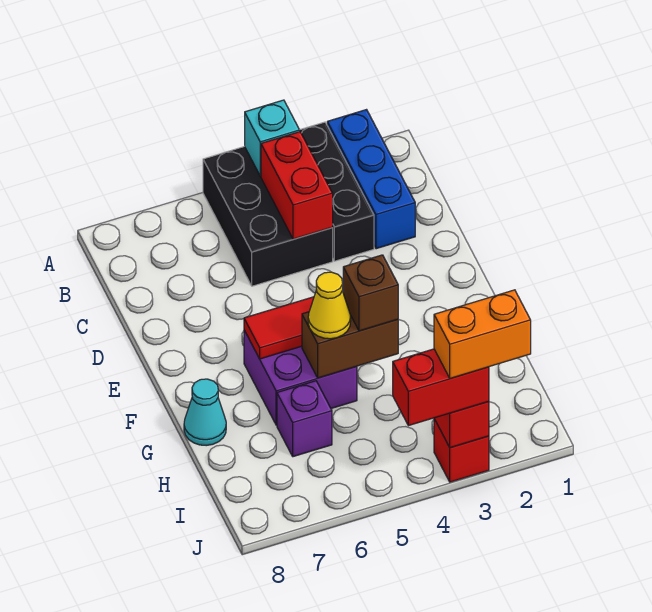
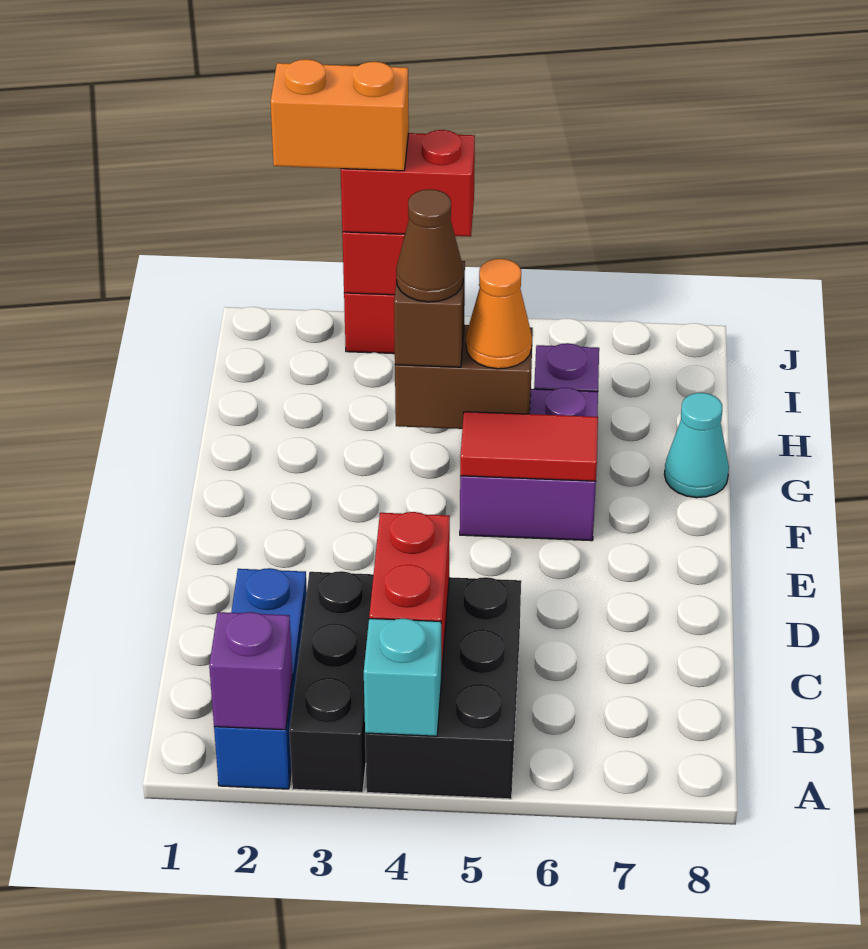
none -> purple brick A2 level 2
none -> brown cone G4 level 4
yellow cone G5 level 3 -> orange cone G5 level 3

